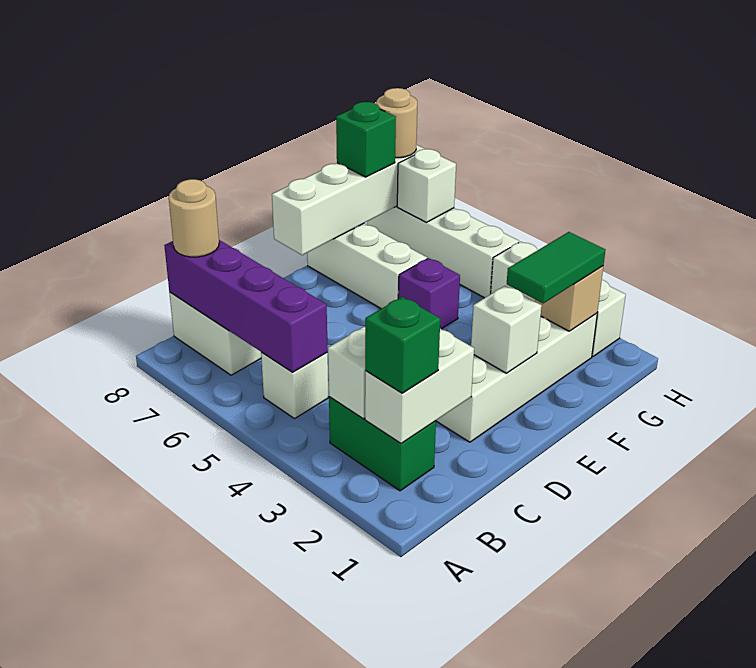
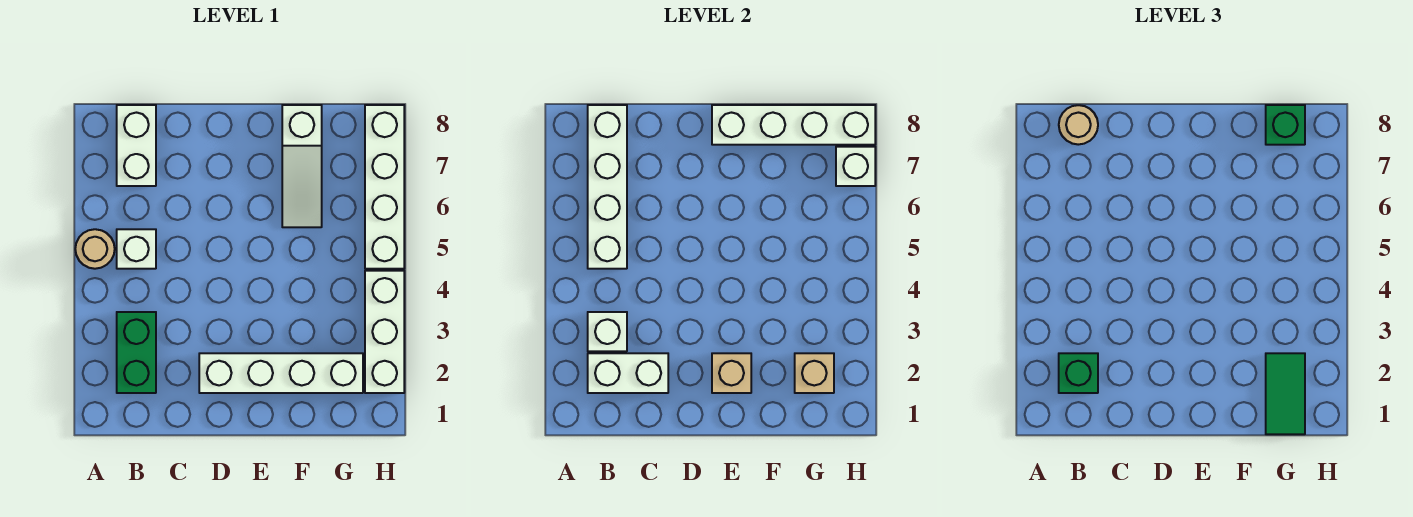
purple brick B5:B8 level 2 -> white brick B5:B8 level 2
white brick E2 level 2 -> tan brick E2 level 2
green tile F2:G2 level 3 -> green tile G1:G2 level 3
purple brick F5 level 1 -> none
white brick F6:F8 level 1 -> white slope F6:F8 level 1 top 8
tan round brick H8 level 3 -> tan round brick A5 level 1

